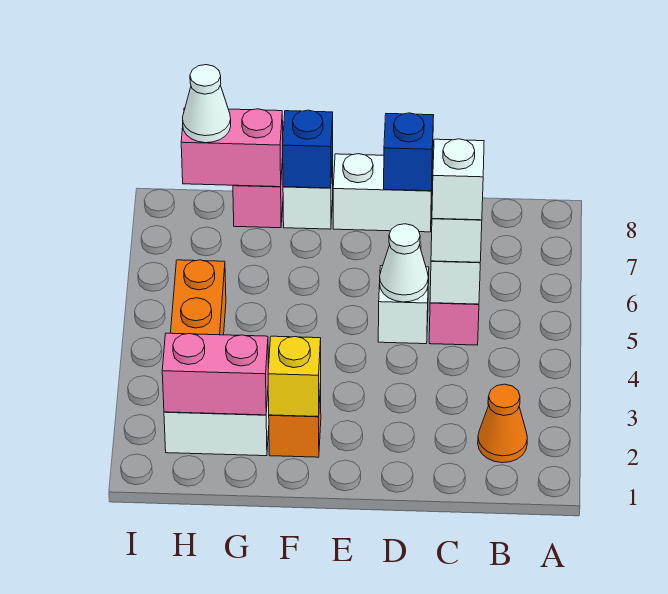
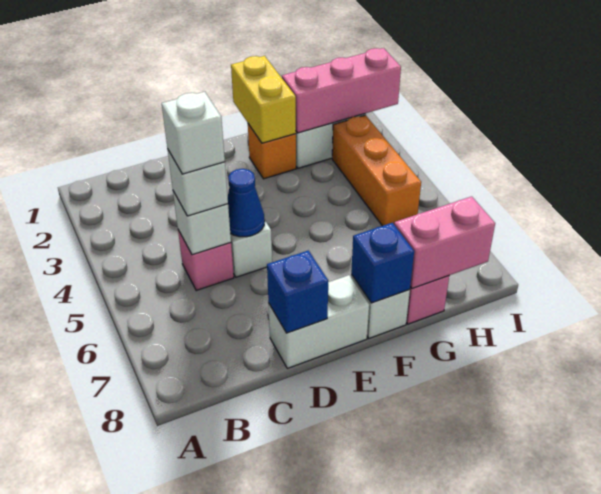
orange cone B2 level 1 -> none
white cone D5 level 2 -> blue cone D5 level 2
yellow brick F2 level 2 -> yellow brick F1:F2 level 2
pink brick G2:H2 level 2 -> pink brick G2:I2 level 2
white cone H8 level 3 -> none

